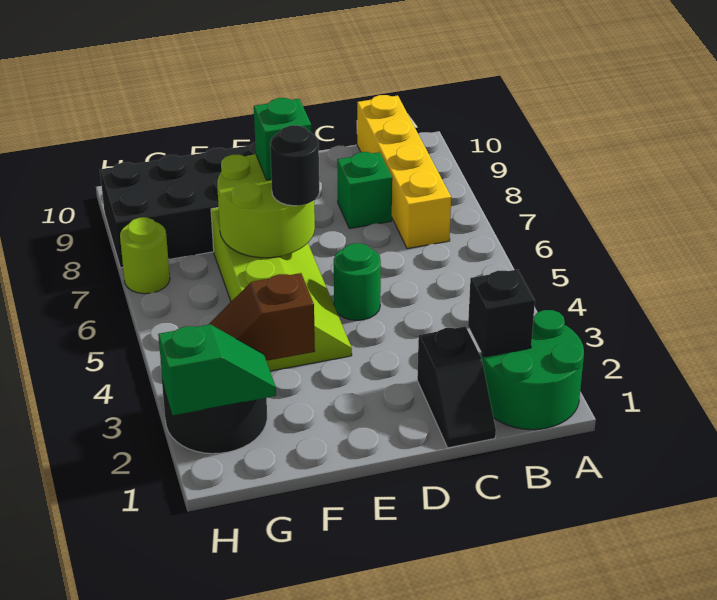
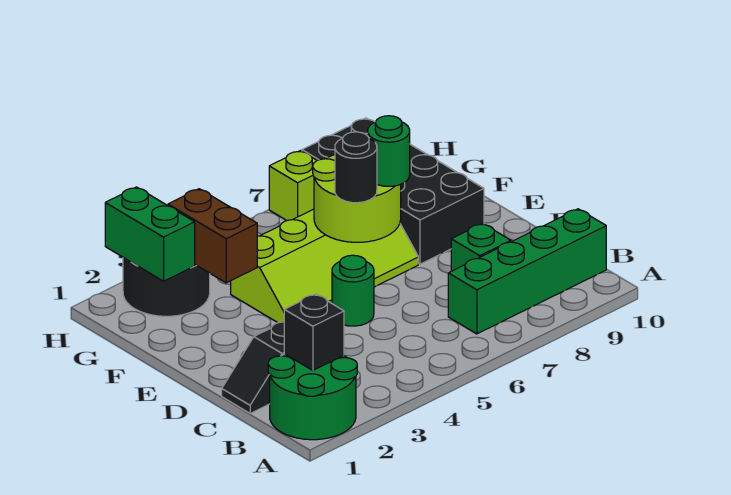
yellow brick B7:B10 level 1 -> green brick B7:B10 level 1
green brick E7 level 3 -> green round brick E7 level 3
brown slope F3:G3 level 2 top F -> brown brick F3:G3 level 2
green slope G2:H2 level 2 top H -> green brick G2:H2 level 2
lime round brick H7 level 1 -> lime brick H7 level 1

